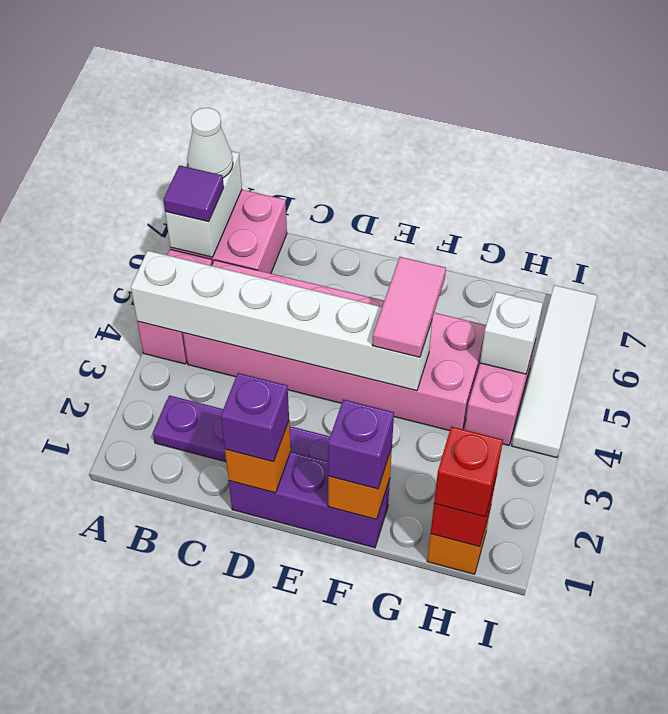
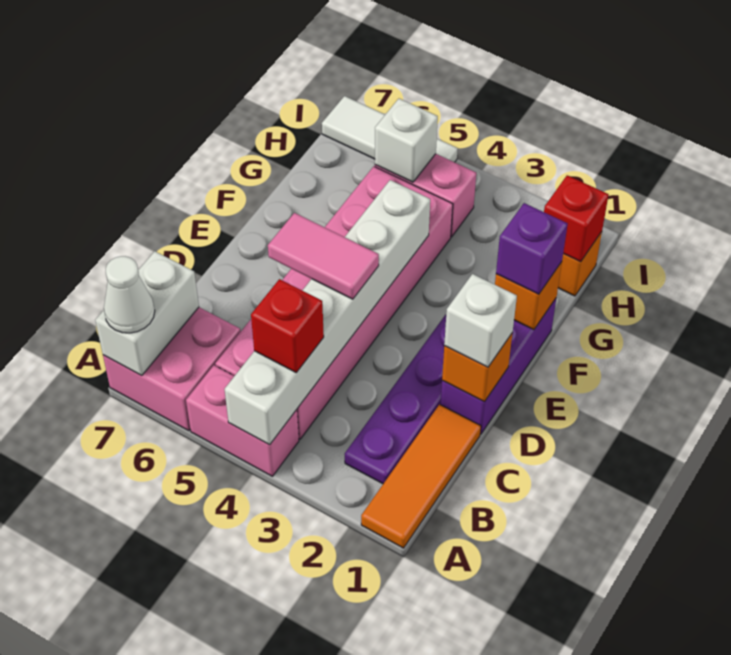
none -> orange tile A1:C1 level 1
white brick A6:A7 level 2 -> white brick A7:B7 level 2
purple tile A6 level 3 -> none
purple brick D1 level 3 -> white brick D1 level 3
pink tile F4:F5 level 3 -> pink tile D4:D5 level 3
red brick H1 level 3 -> red brick B4 level 3
white tile I4:I7 level 1 -> white tile I5:I7 level 1

